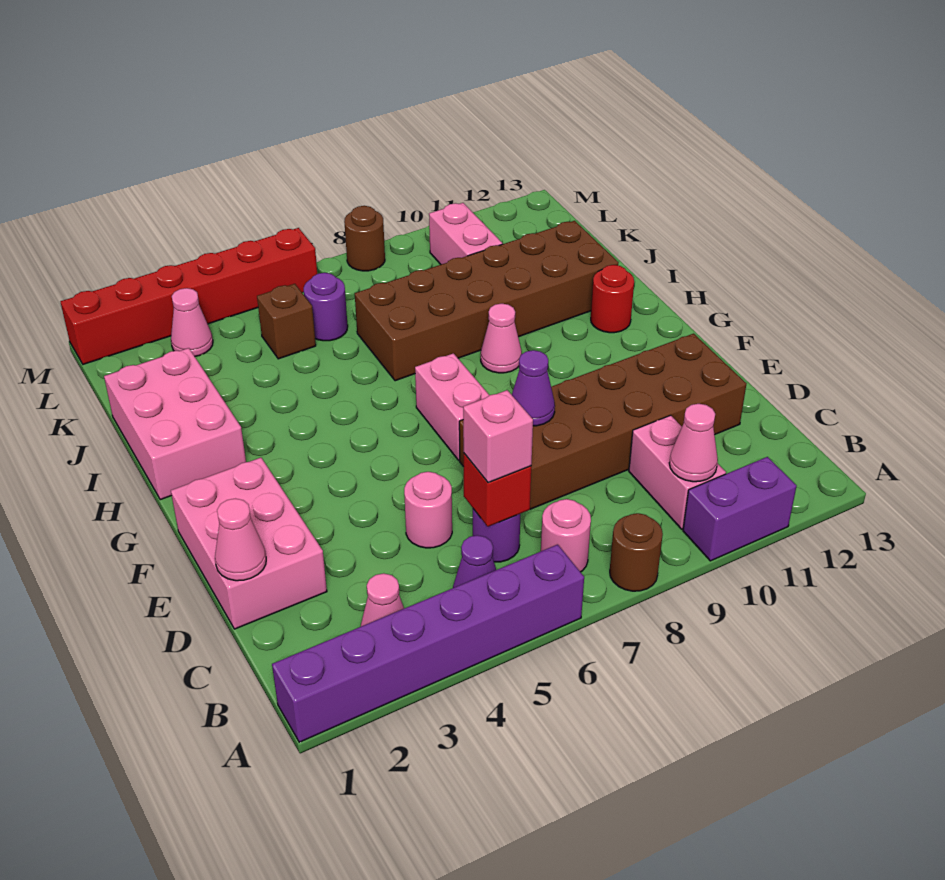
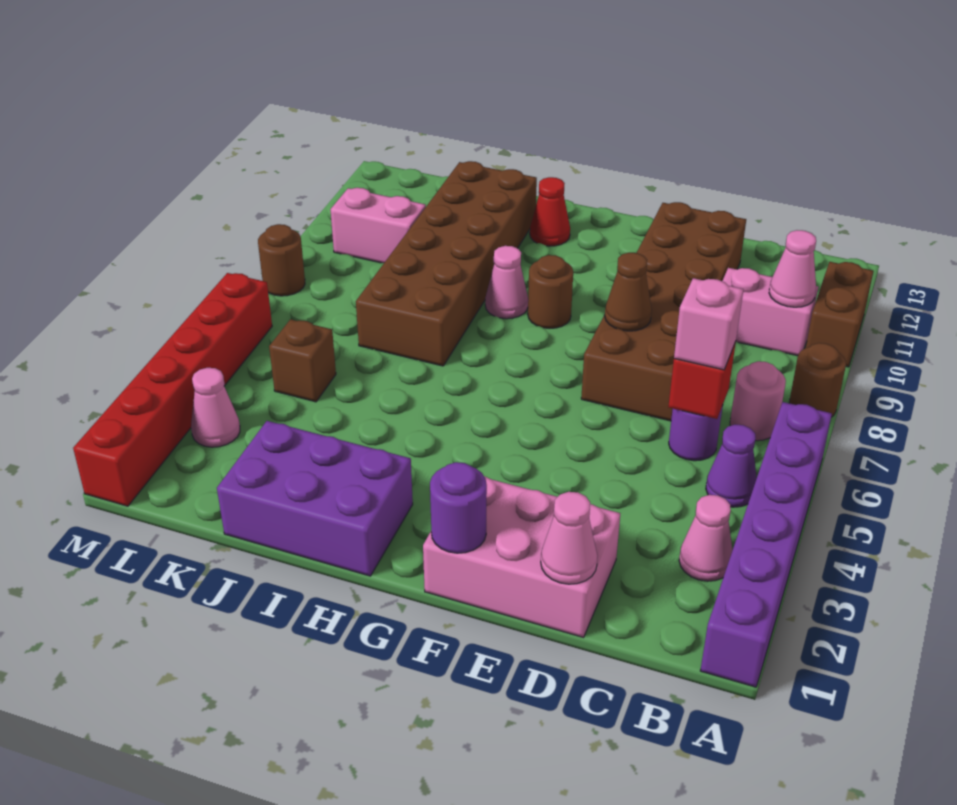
purple brick A10:A11 level 1 -> brown brick A10:A11 level 1
pink round brick D5 level 1 -> none
purple cone E8 level 2 -> brown cone E8 level 2
pink brick F7:G7 level 1 -> none
none -> brown round brick G9 level 1
pink brick H1:J2 level 1 -> purple brick H1:J2 level 1
red round brick H12 level 1 -> red cone H12 level 1
purple round brick K6 level 1 -> purple round brick F1 level 2

